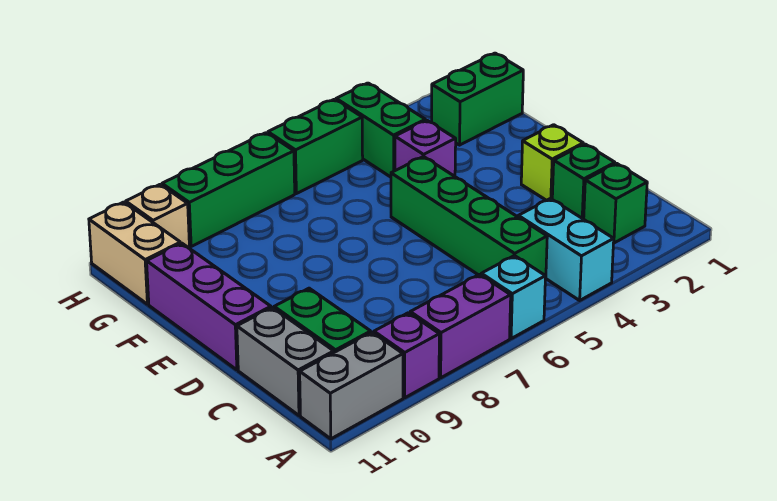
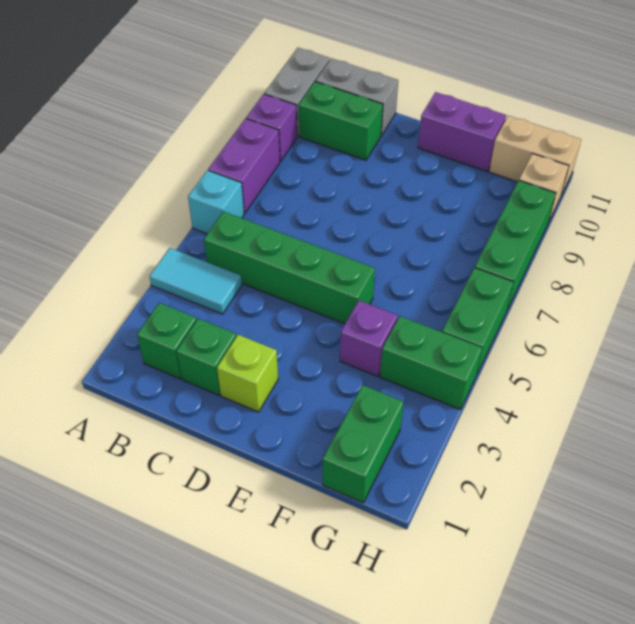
cyan brick A4:B4 level 1 -> cyan tile A4:B4 level 1
purple brick D11:F11 level 1 -> purple brick E11:F11 level 1

